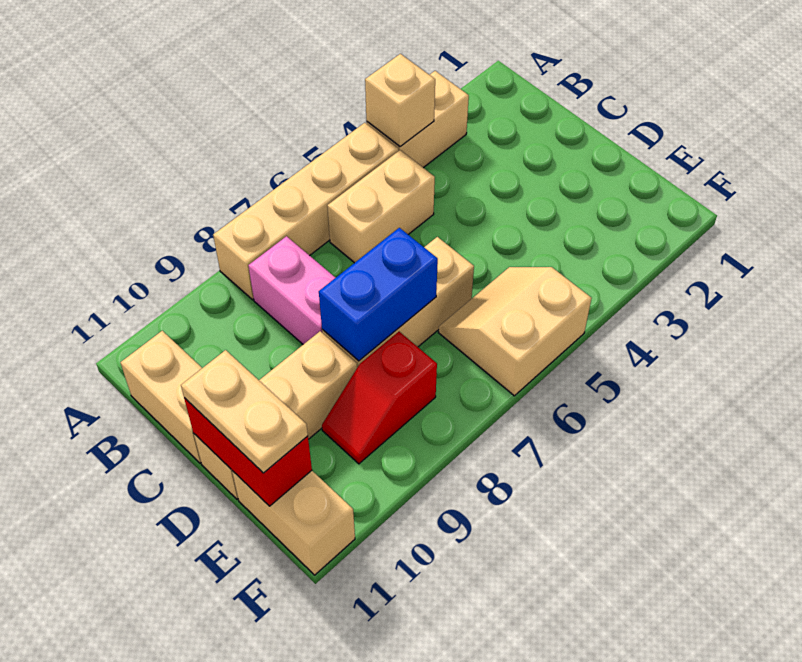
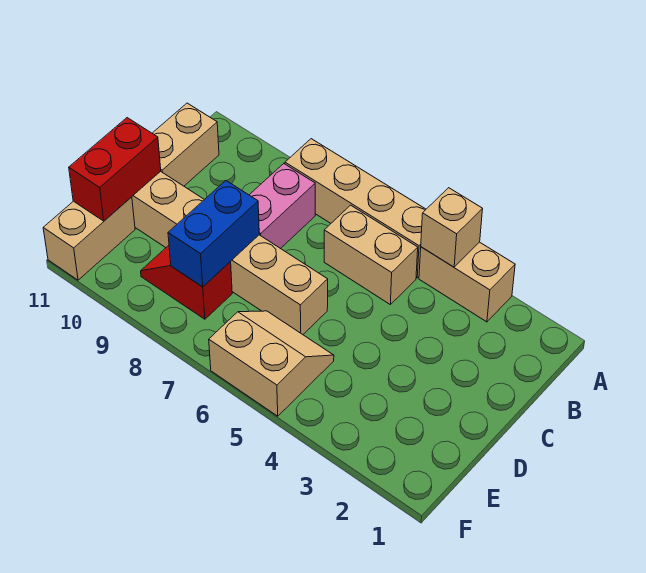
blue brick D7:D8 level 2 -> blue brick D8:E8 level 2
tan plate D11:E11 level 3 -> none

